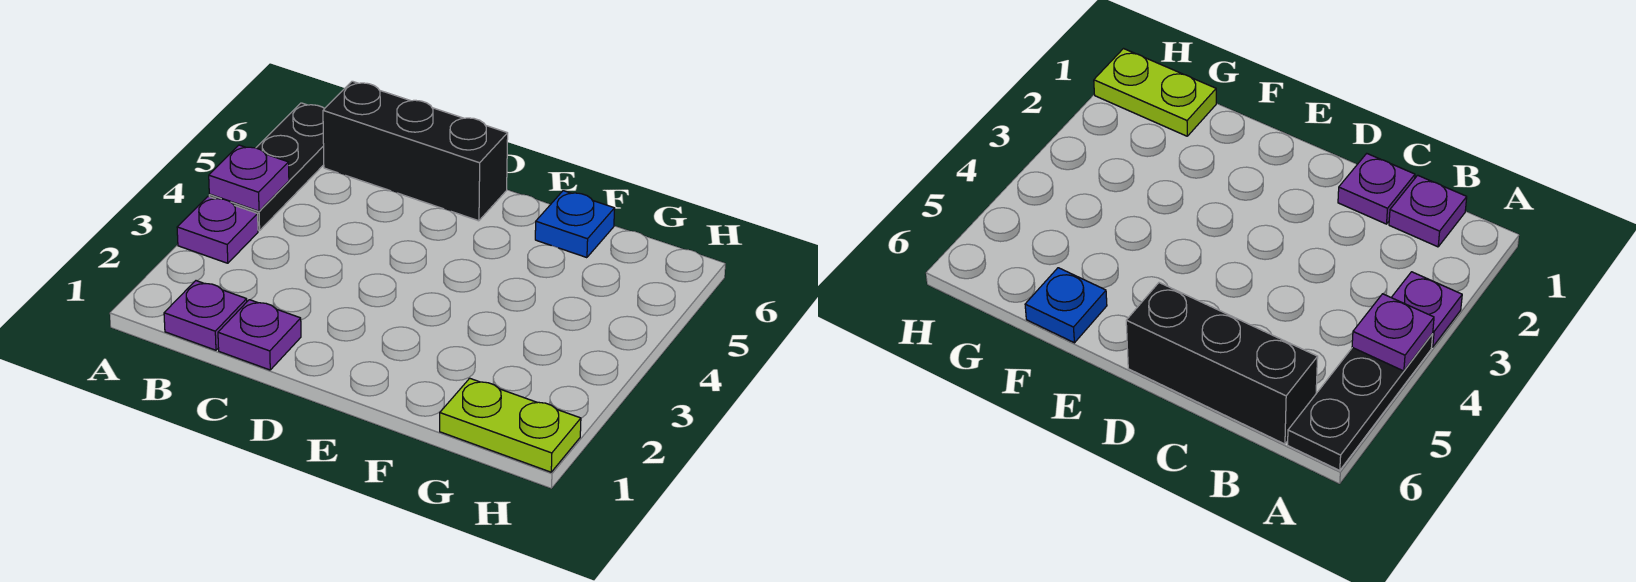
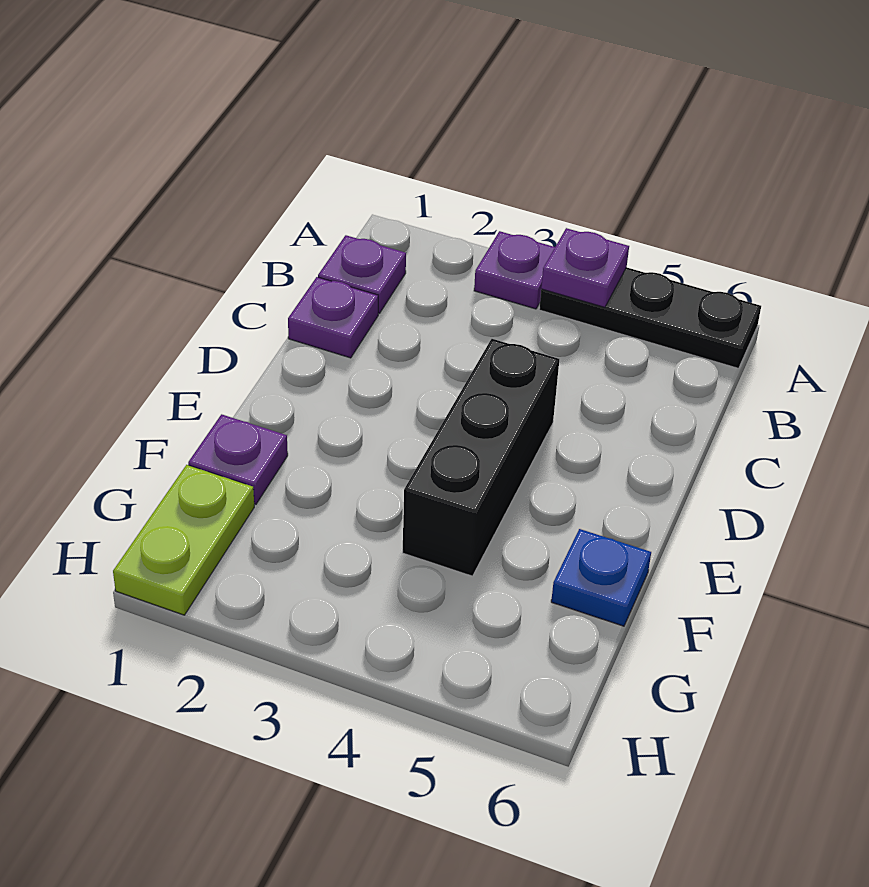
black brick B6:D6 level 1 -> black brick D4:F4 level 1
none -> purple plate F1 level 1

